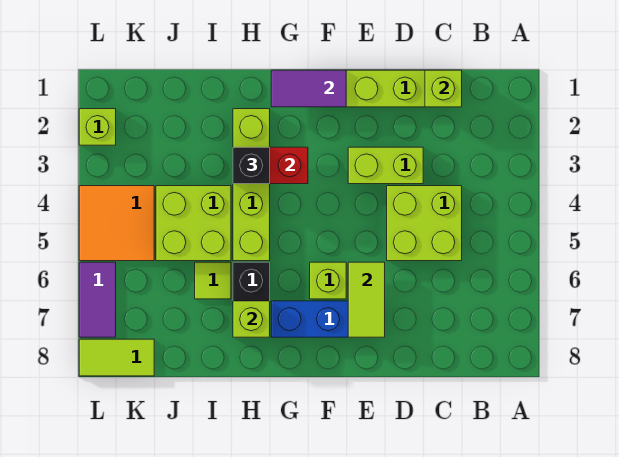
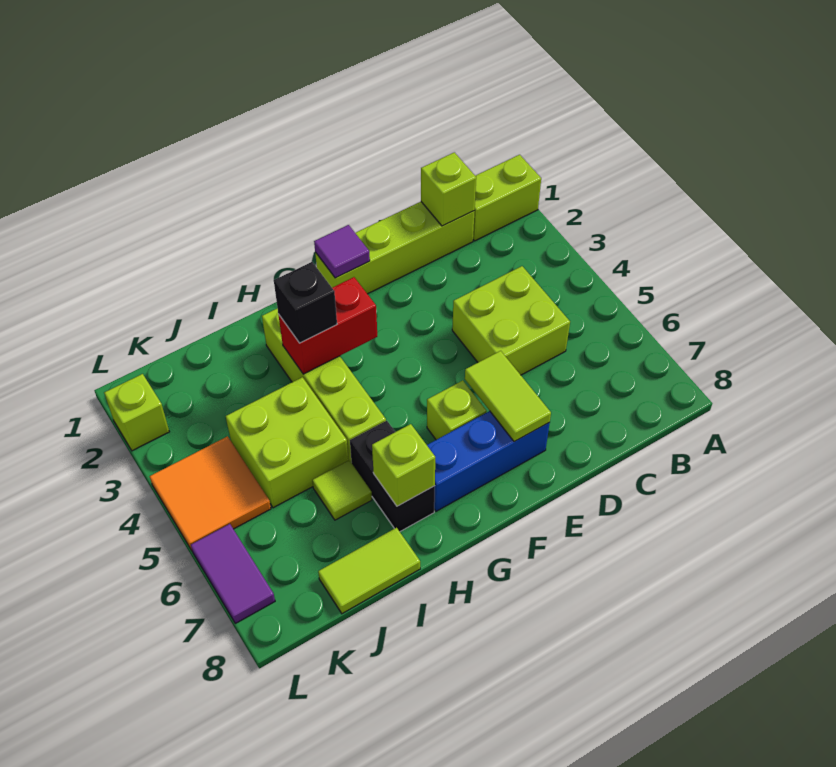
lime brick D3:E3 level 1 -> lime brick A1:B1 level 1
purple tile F1:G1 level 2 -> purple tile F1 level 2
lime tile K8:L8 level 1 -> lime tile I8:J8 level 1

